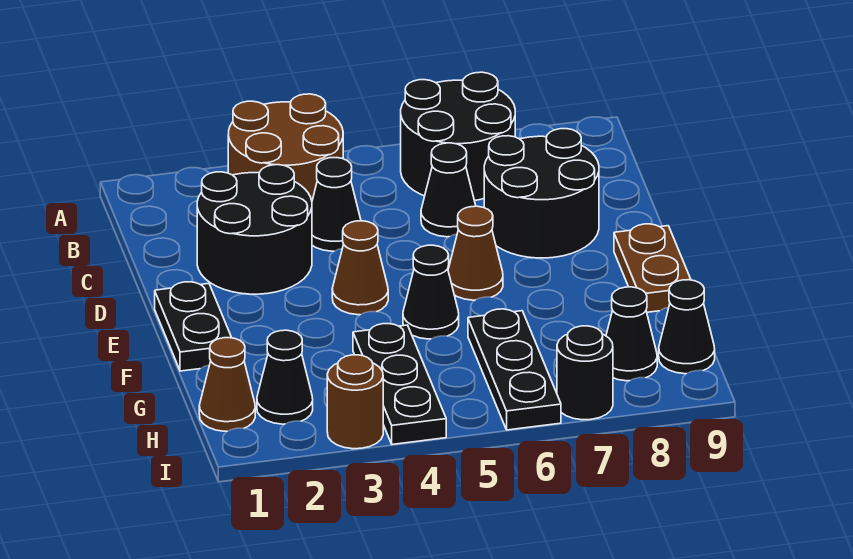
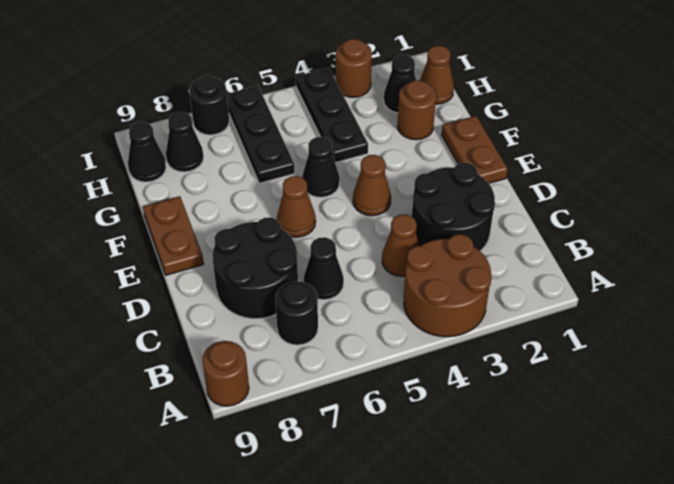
black round brick A6:B7 level 1 -> black round brick B7 level 1
none -> brown round brick A9 level 1
black cone C4 level 1 -> brown cone C4 level 1
black plate E1:F1 level 1 -> brown plate E1:F1 level 1
none -> brown round brick G2 level 1

